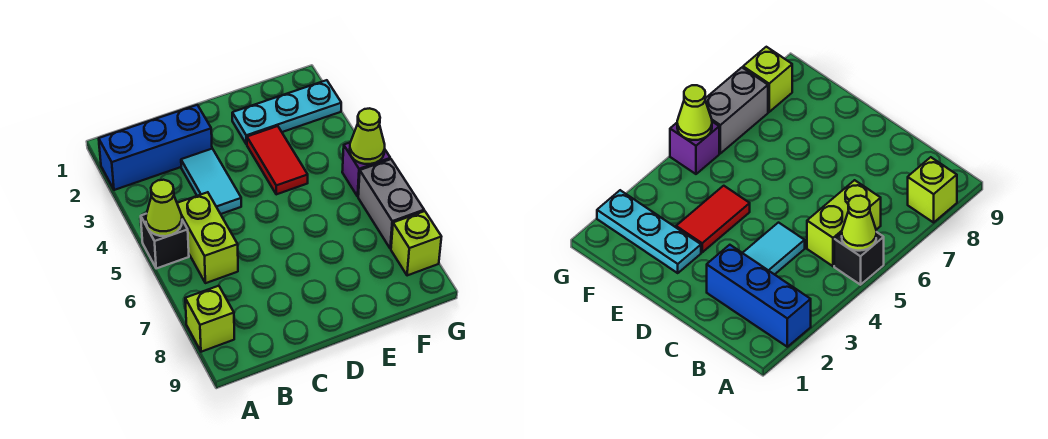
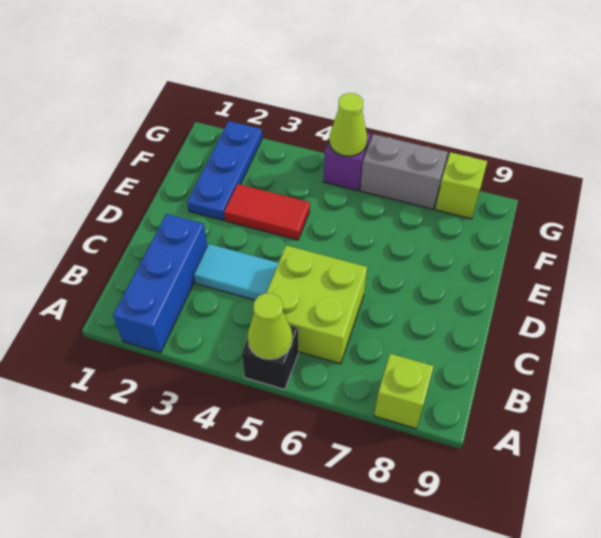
lime brick B5:B6 level 1 -> lime brick B5:C6 level 1
cyan plate E2:G2 level 1 -> blue plate E2:G2 level 1

